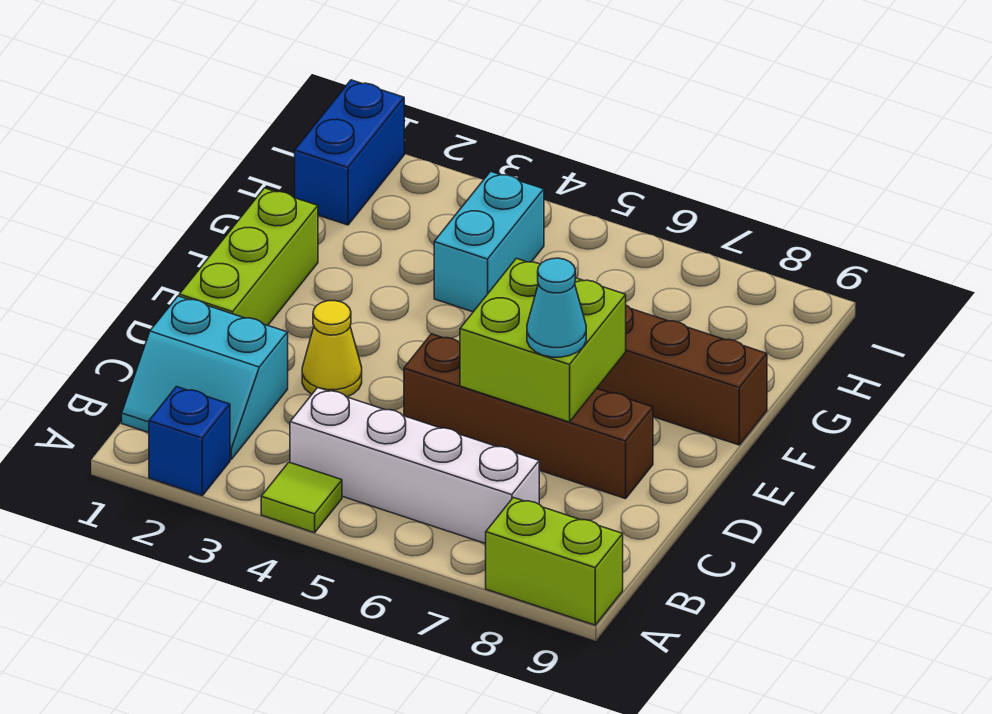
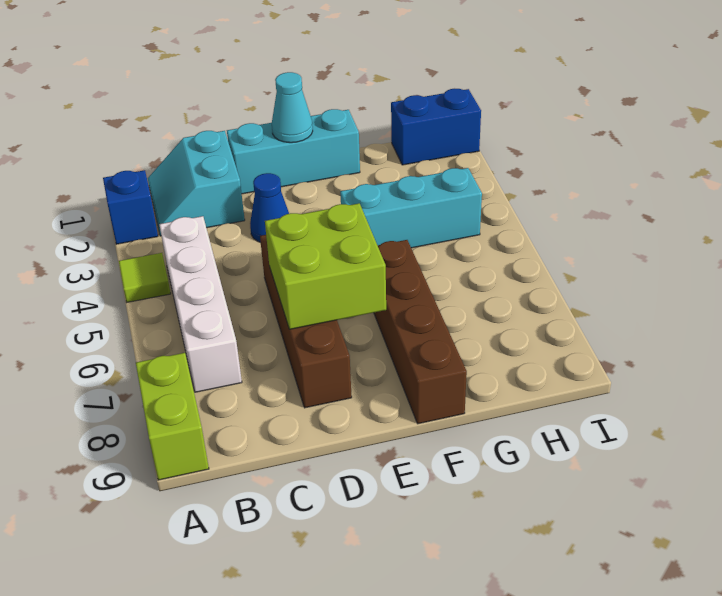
lime brick D1:F1 level 1 -> cyan brick D1:F1 level 1
yellow cone D3 level 1 -> blue cone D3 level 1
cyan cone D7 level 3 -> cyan cone E1 level 2
cyan brick G4:H4 level 1 -> cyan brick F4:H4 level 1

